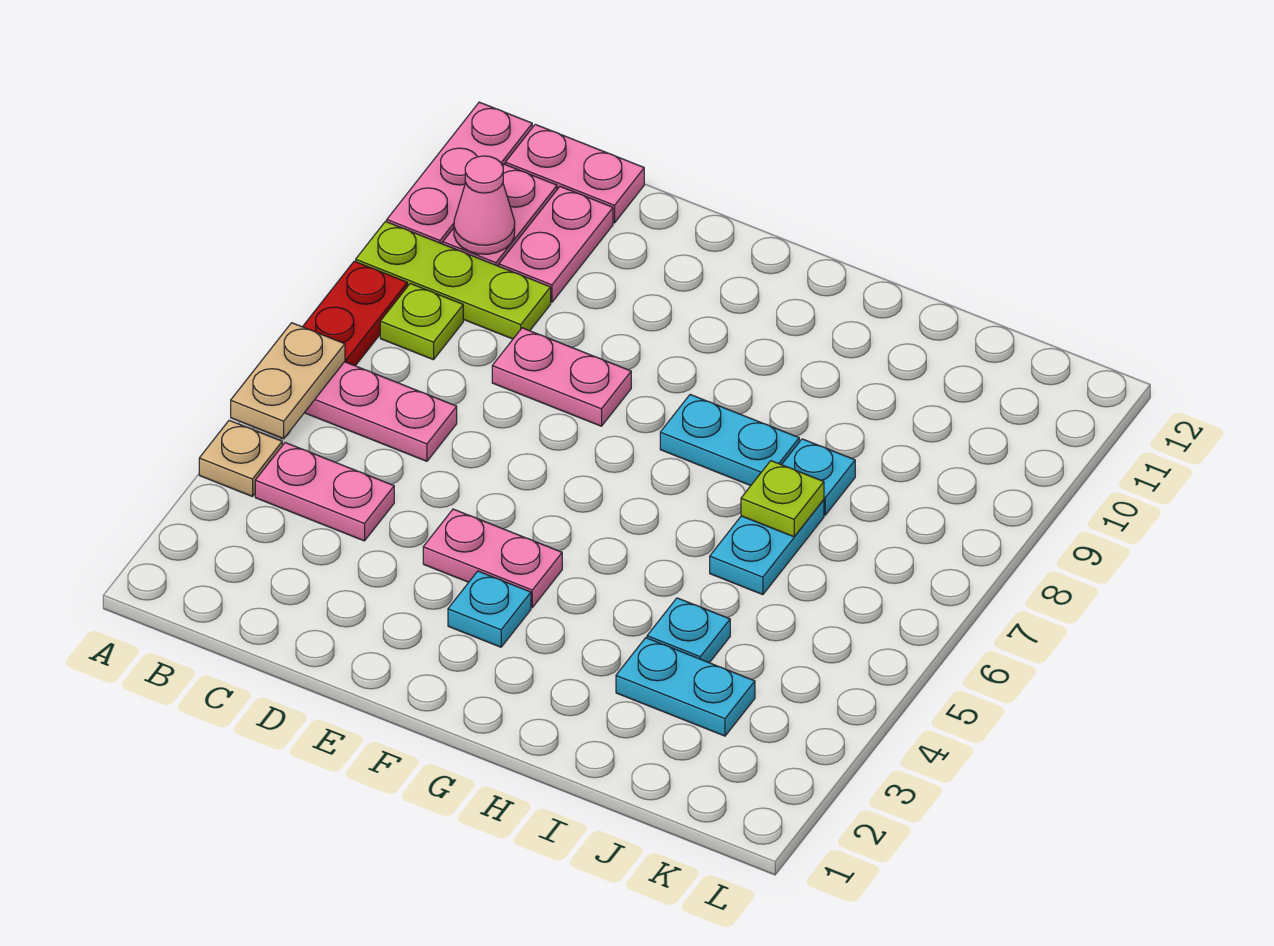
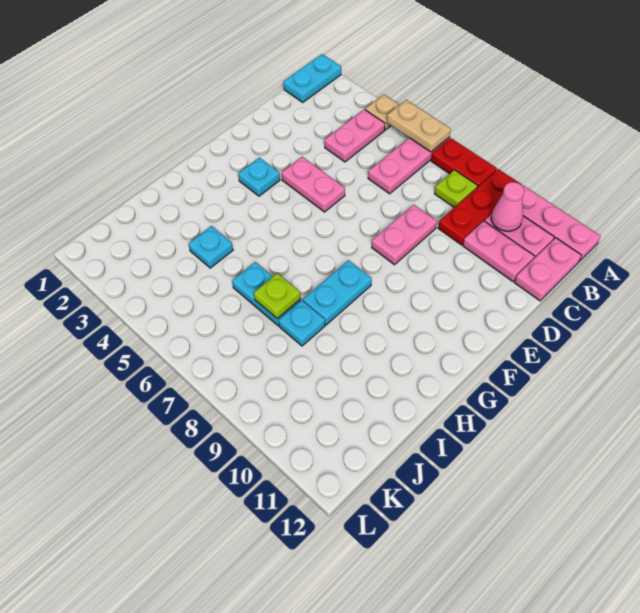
lime plate A9:C9 level 1 -> red plate A9:C9 level 1
pink plate E4:F4 level 1 -> pink plate E4:E5 level 1
cyan plate I3:J3 level 1 -> cyan plate A1:B1 level 1

